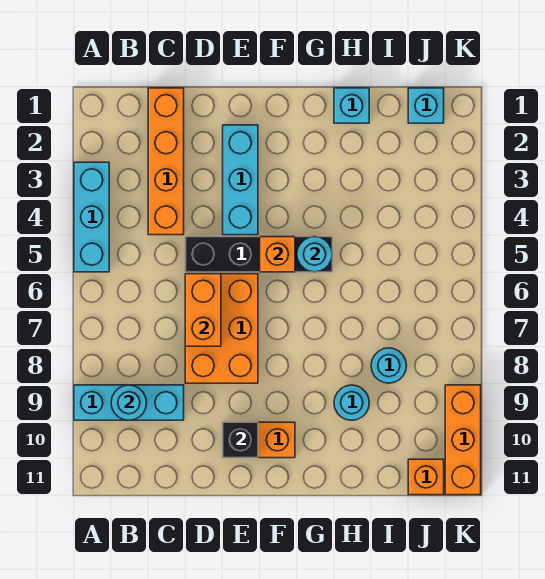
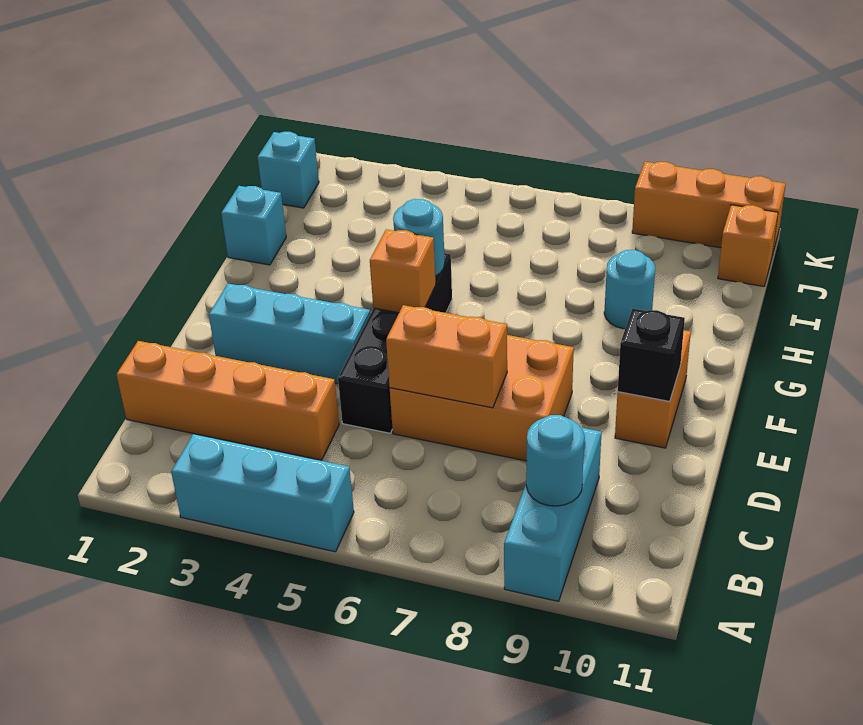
cyan round brick I8 level 1 -> none

